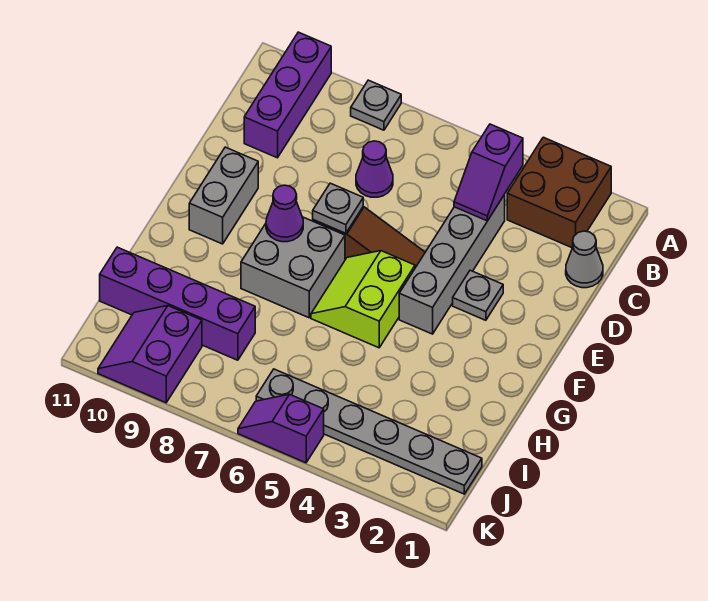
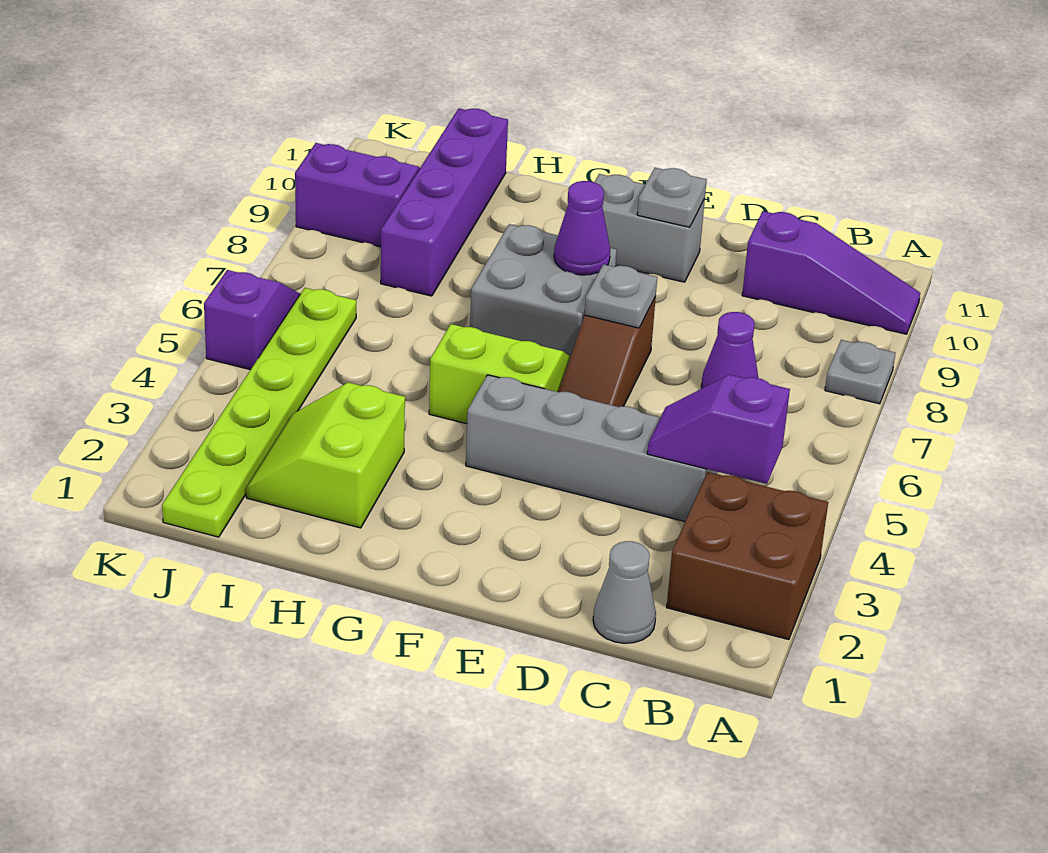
purple brick A10:C10 level 1 -> purple slope A10:C10 level 1 top C
grey plate E3 level 1 -> grey plate E10 level 2
none -> lime slope H2:I3 level 1 top H
grey plate J1:J6 level 1 -> lime plate J1:J6 level 1

